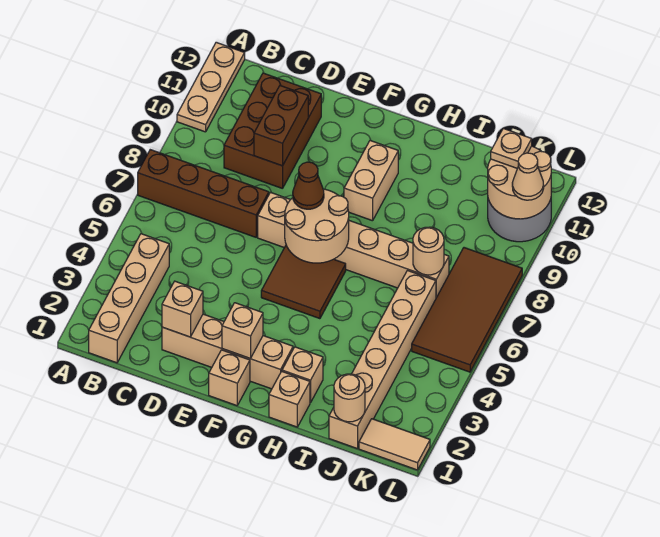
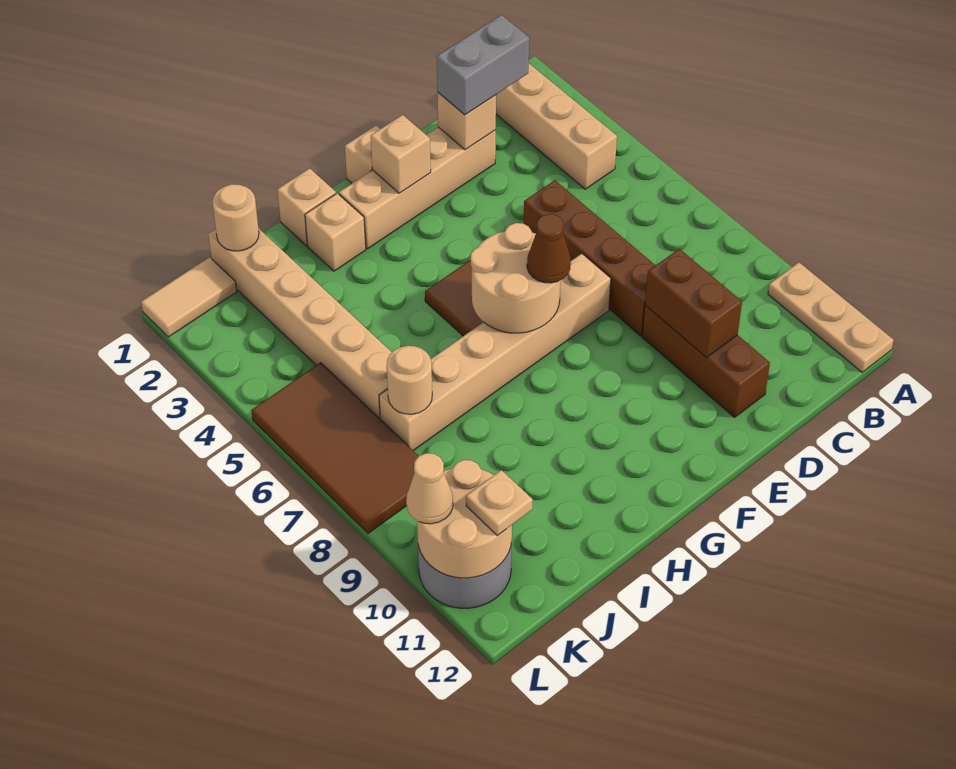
brown brick A7:D7 level 1 -> brown brick D5:D8 level 1
none -> grey brick C2:D2 level 3
brown brick C9:D11 level 1 -> brown brick D9:D11 level 1
tan brick G9:G10 level 1 -> none

